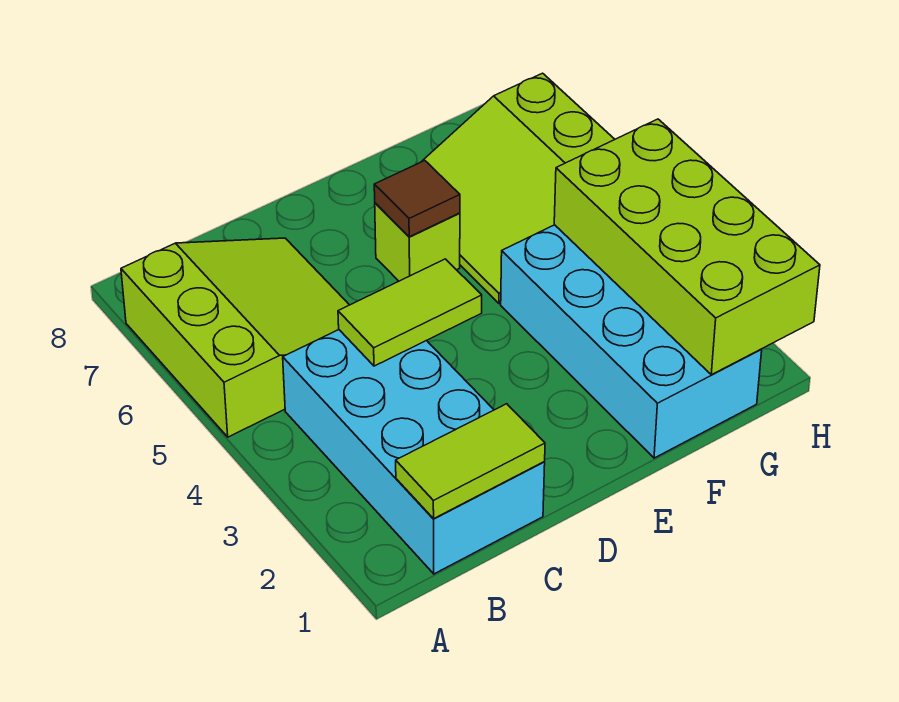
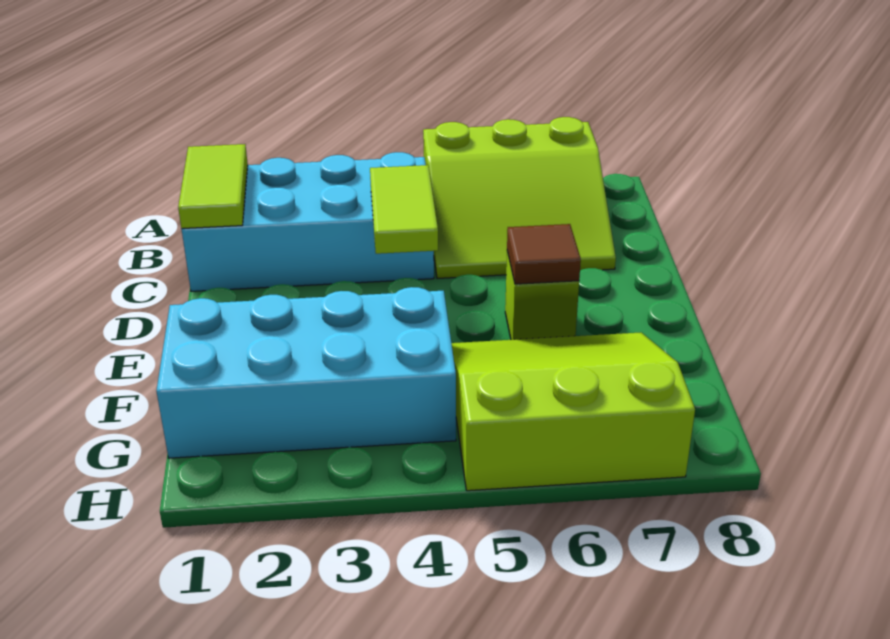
lime brick G1:H4 level 2 -> none

